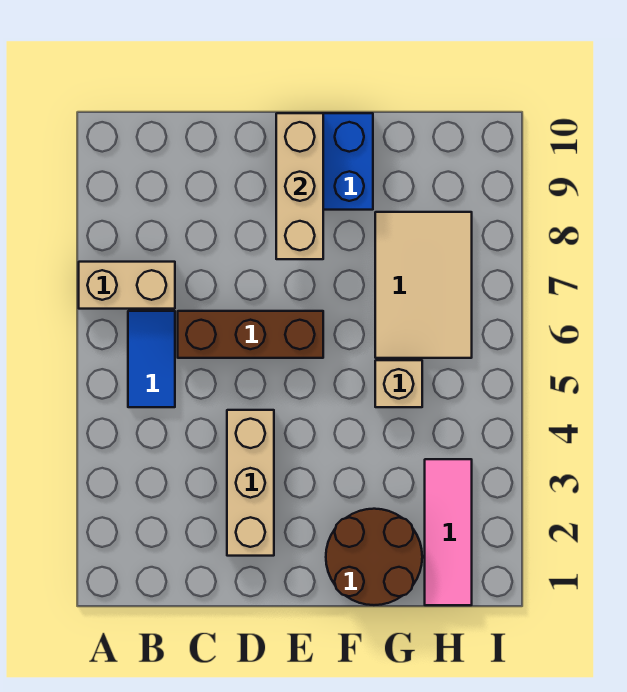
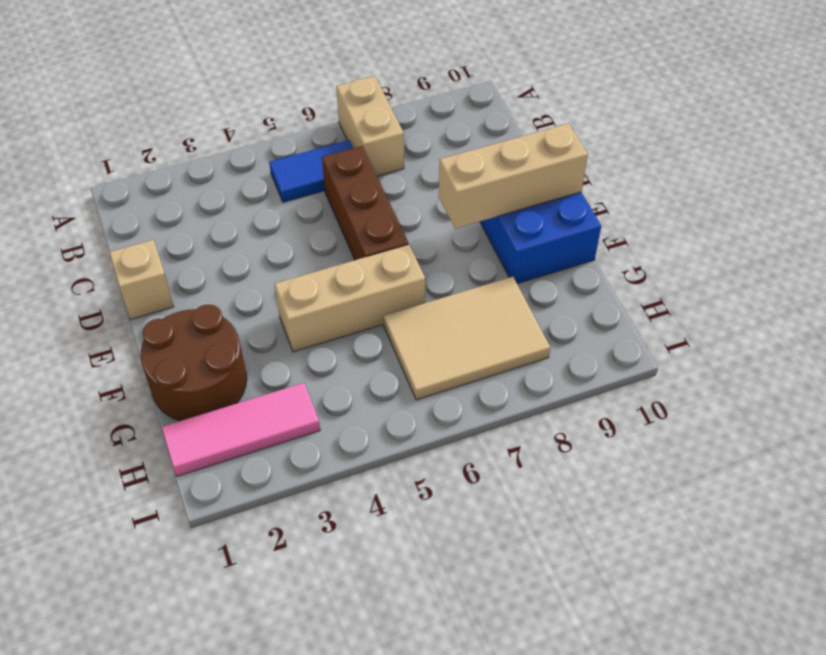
tan brick D2:D4 level 1 -> tan brick F4:F6 level 1
tan brick G5 level 1 -> tan brick D1 level 1

